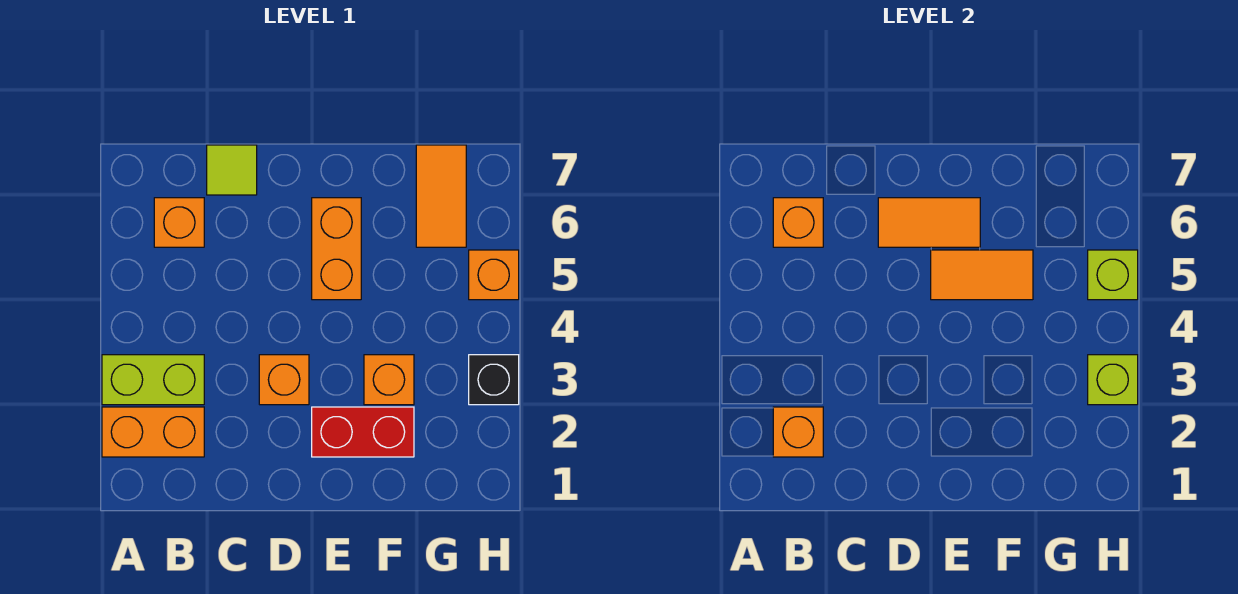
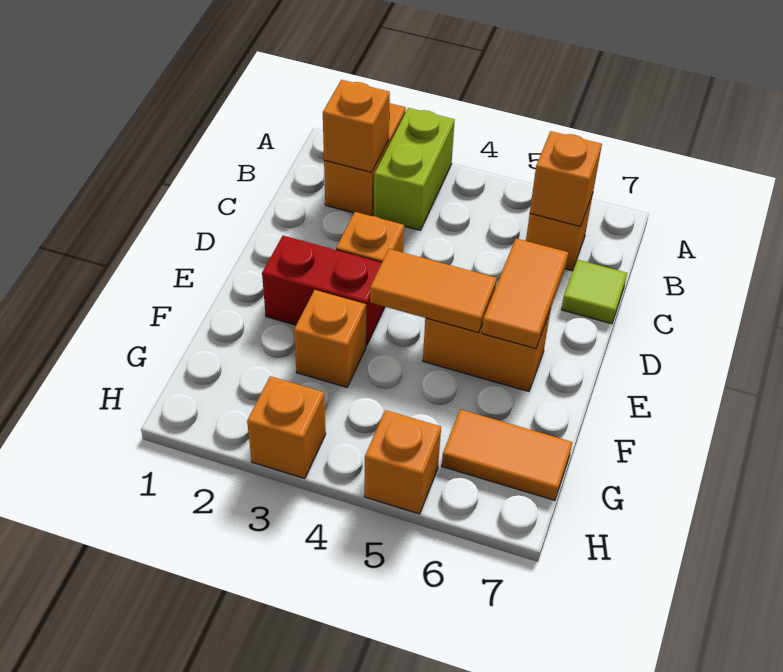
red brick E2:F2 level 1 -> red brick E2:E3 level 1
orange tile E5:F5 level 2 -> orange tile E4:E5 level 2
black brick H3 level 1 -> orange brick H3 level 1
lime brick H3 level 2 -> none
lime brick H5 level 2 -> none

